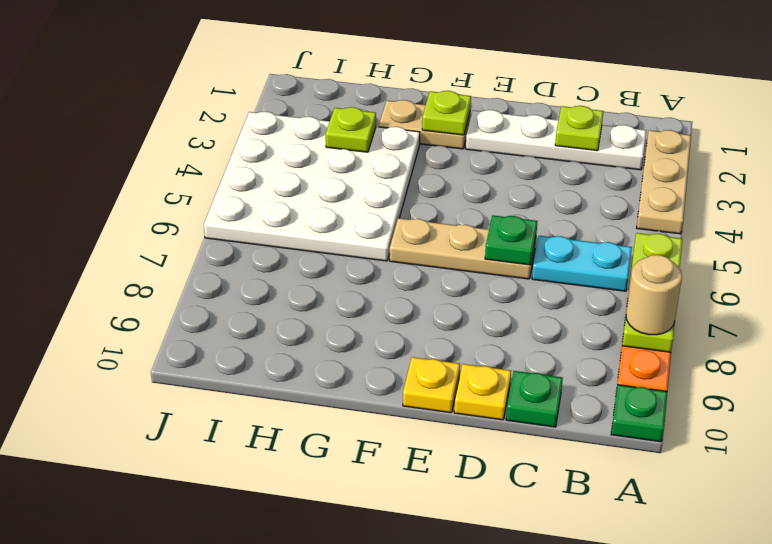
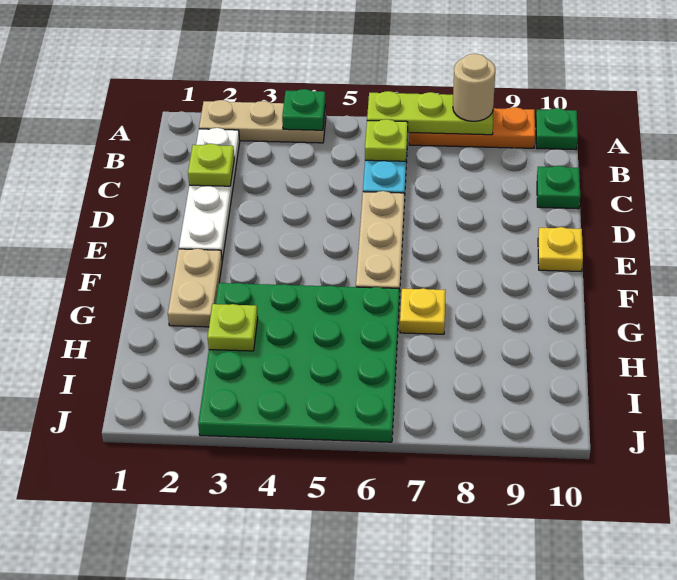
green plate D6 level 2 -> green plate A4 level 2
yellow plate D10 level 1 -> yellow plate G7 level 1
lime plate F2 level 2 -> lime plate B6 level 2
white plate G3:J6 level 1 -> green plate G3:J6 level 1

